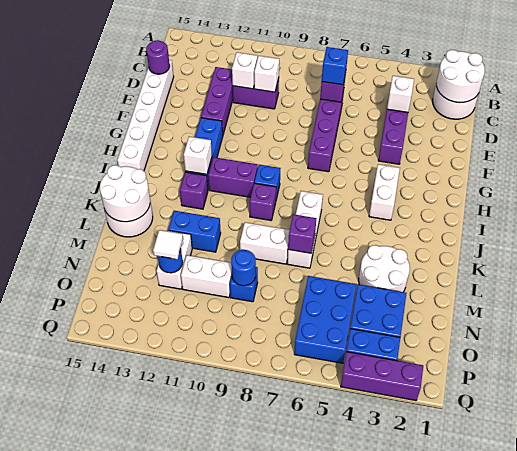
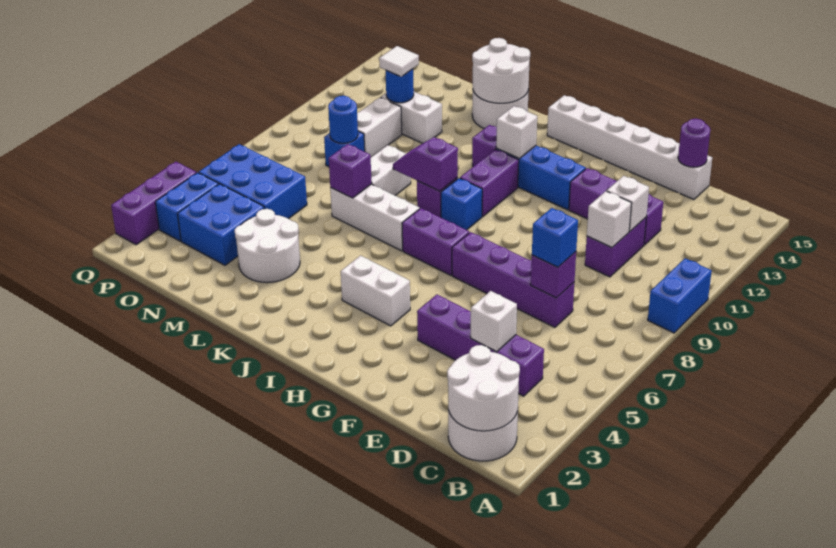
none -> purple brick H7:I7 level 1
none -> purple slope J9:K9 level 2 top J
blue brick L11:L12 level 1 -> blue brick A9:A10 level 1

